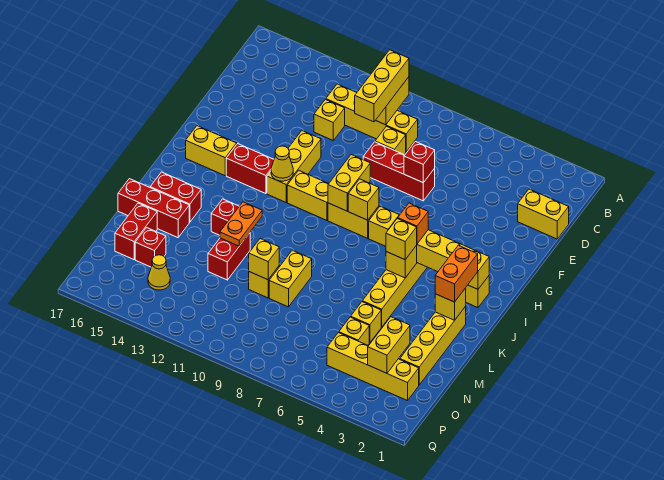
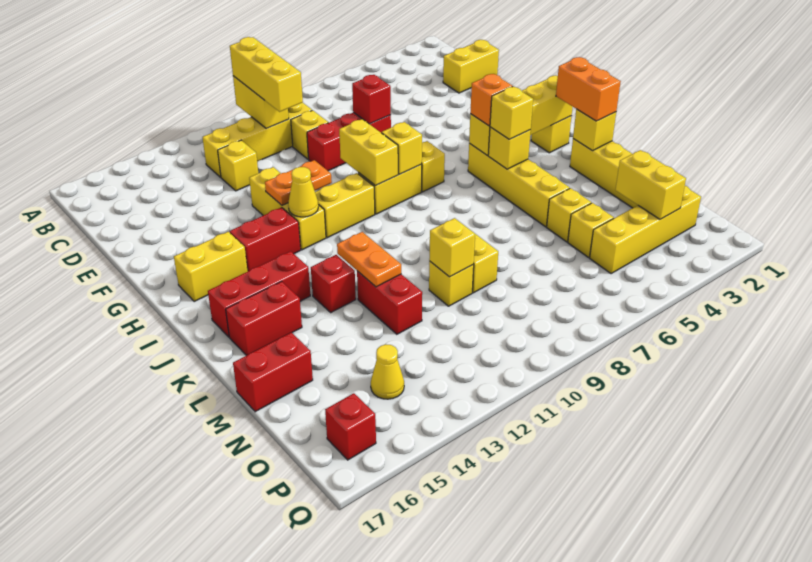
none -> orange plate G11:G12 level 2
red brick L15:L17 level 1 -> red brick J14:J16 level 1
red brick M16:N16 level 1 -> red brick M16:M17 level 1
red brick N15 level 1 -> red brick P16 level 1

